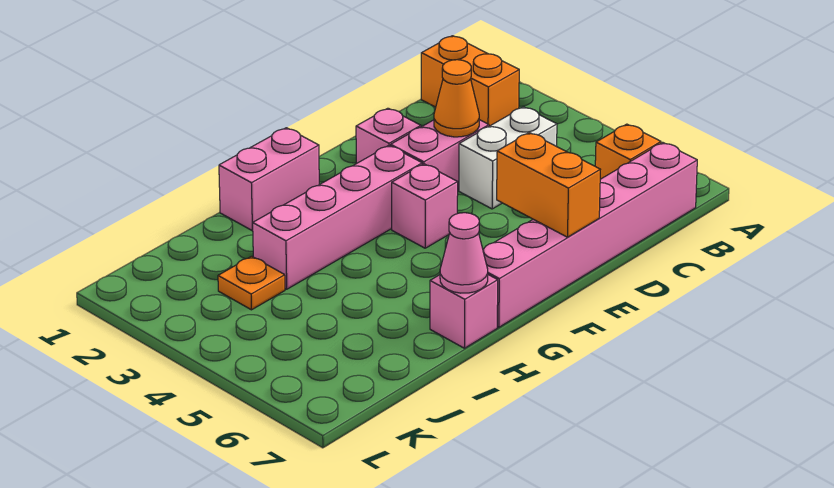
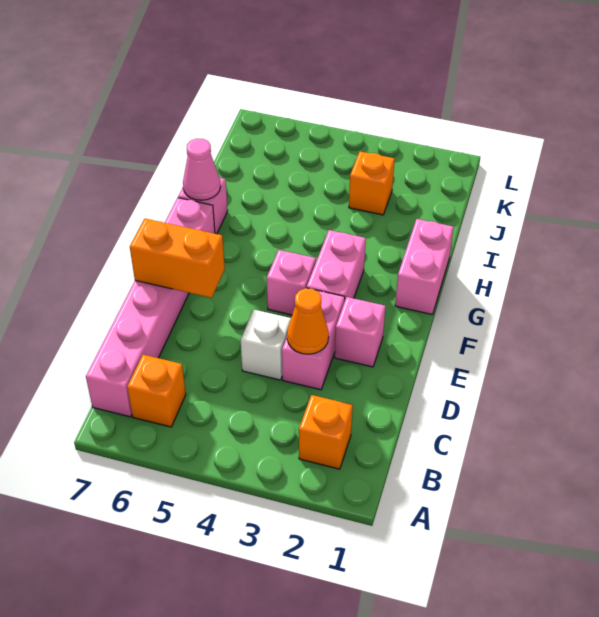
orange brick B1:B2 level 1 -> orange brick B2 level 1
white brick C4:D4 level 1 -> white brick D4 level 1
pink brick F3:I3 level 1 -> pink brick F3:G3 level 1
orange plate J3 level 1 -> orange brick J3 level 1

